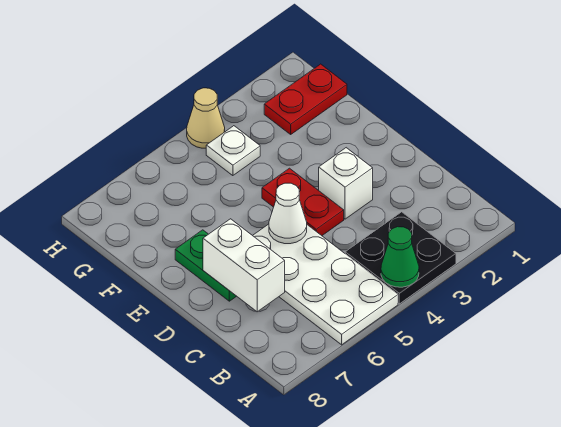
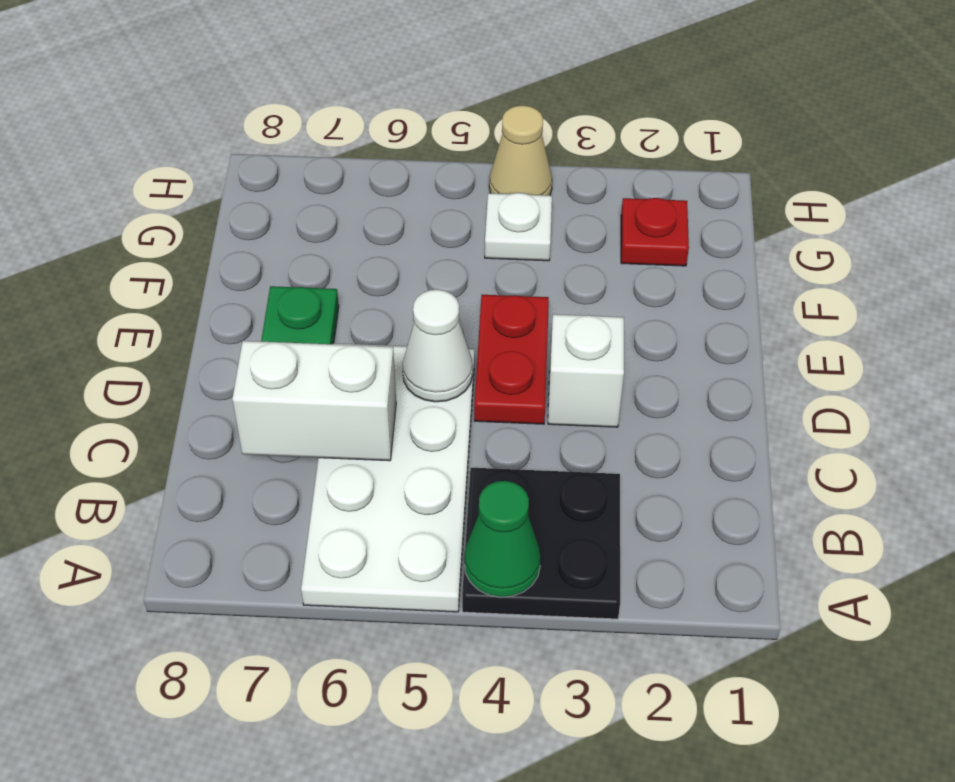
white brick C7:D7 level 2 -> white brick C6:C7 level 2
red plate G1:G2 level 1 -> red plate G2 level 1

